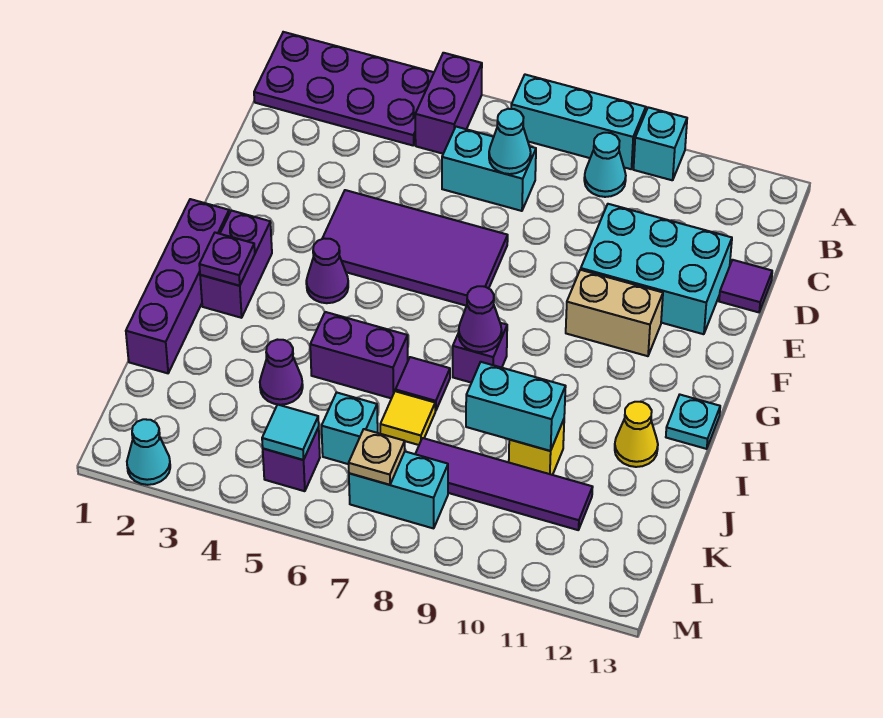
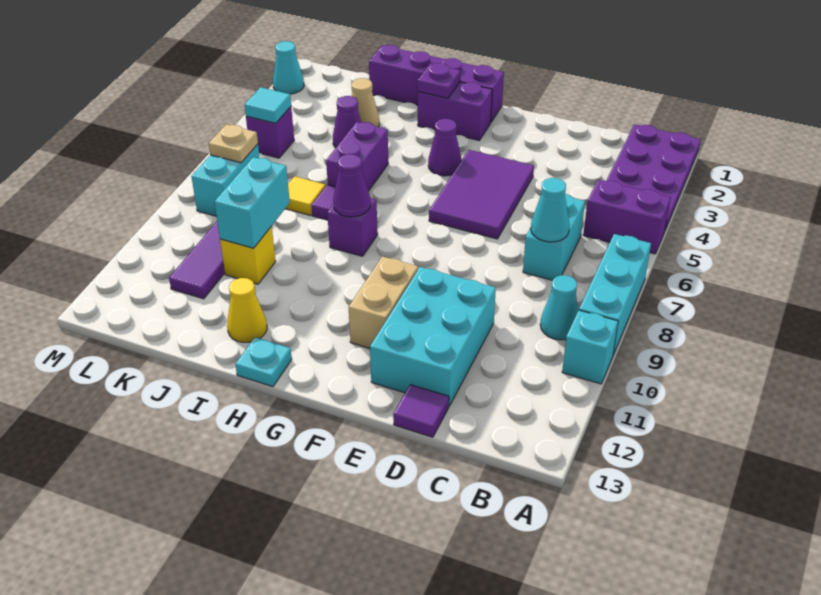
purple tile E4:F7 level 1 -> purple tile E4:F6 level 1
none -> tan cone J3 level 1
cyan brick K6 level 1 -> none

